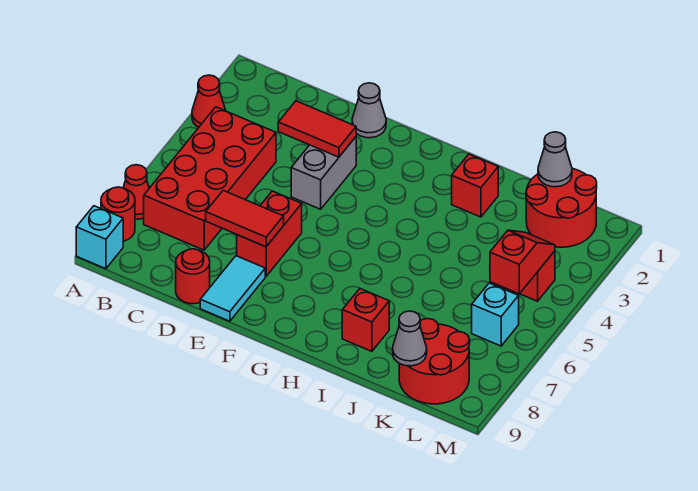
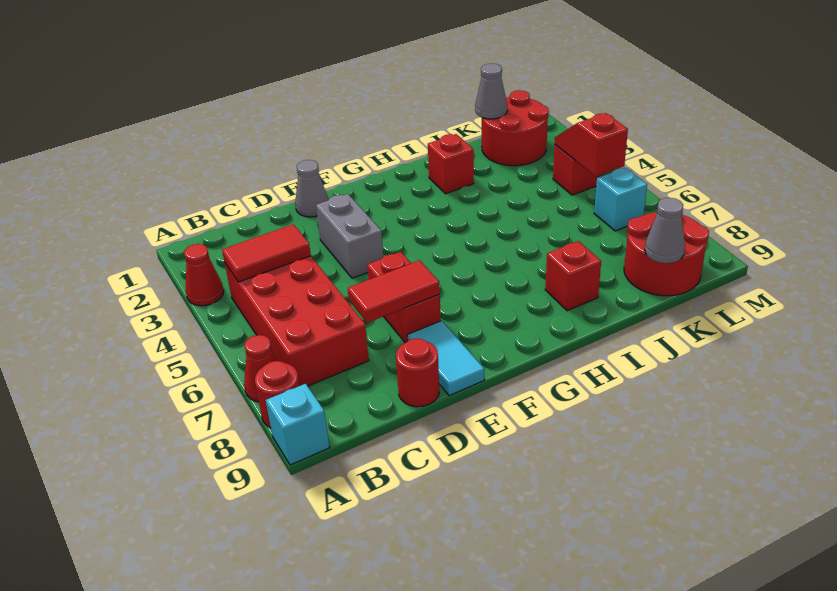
red tile D3:E3 level 2 -> red tile B4:C4 level 2

